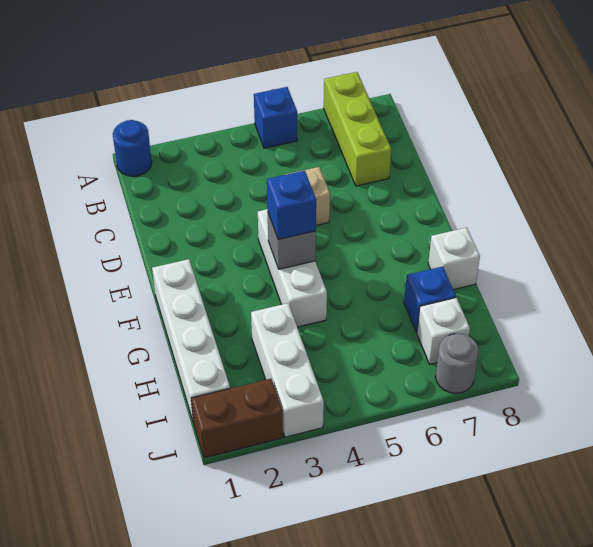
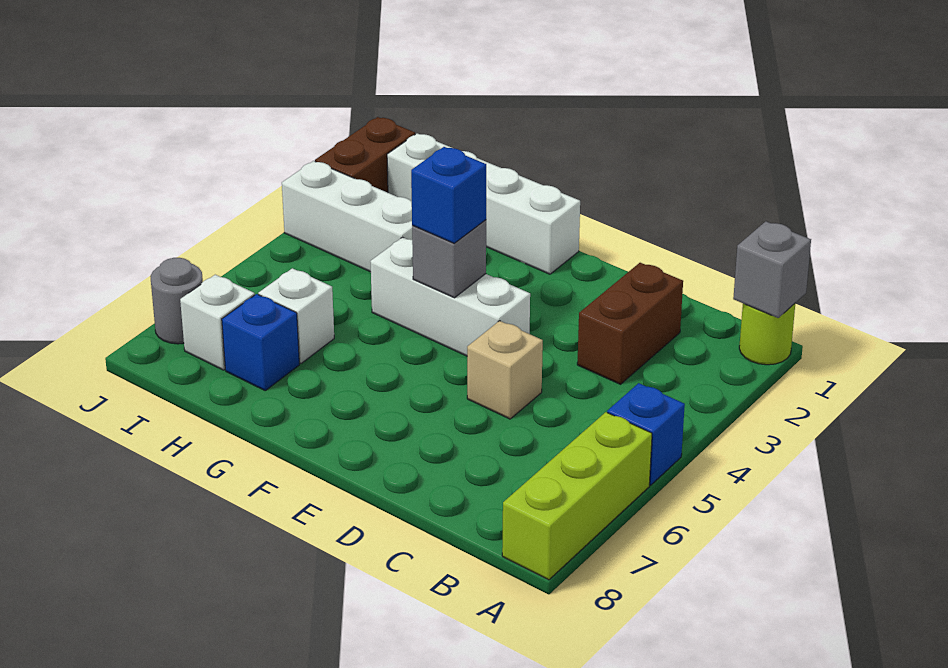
blue round brick A1 level 1 -> lime round brick A1 level 1
none -> grey brick A1 level 2
lime brick A7:C7 level 1 -> lime brick A6:A8 level 1
none -> brown brick C2:C3 level 1
white brick G8 level 1 -> white brick H6 level 1

